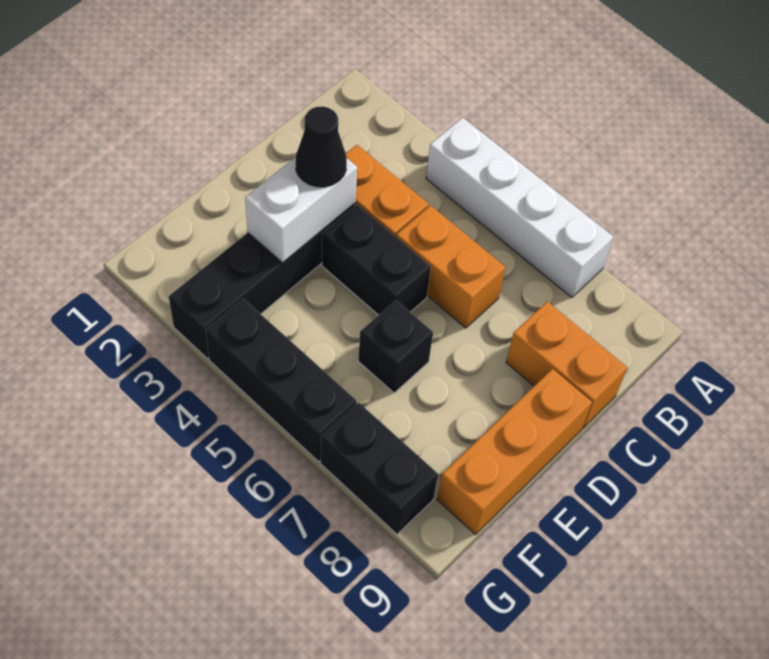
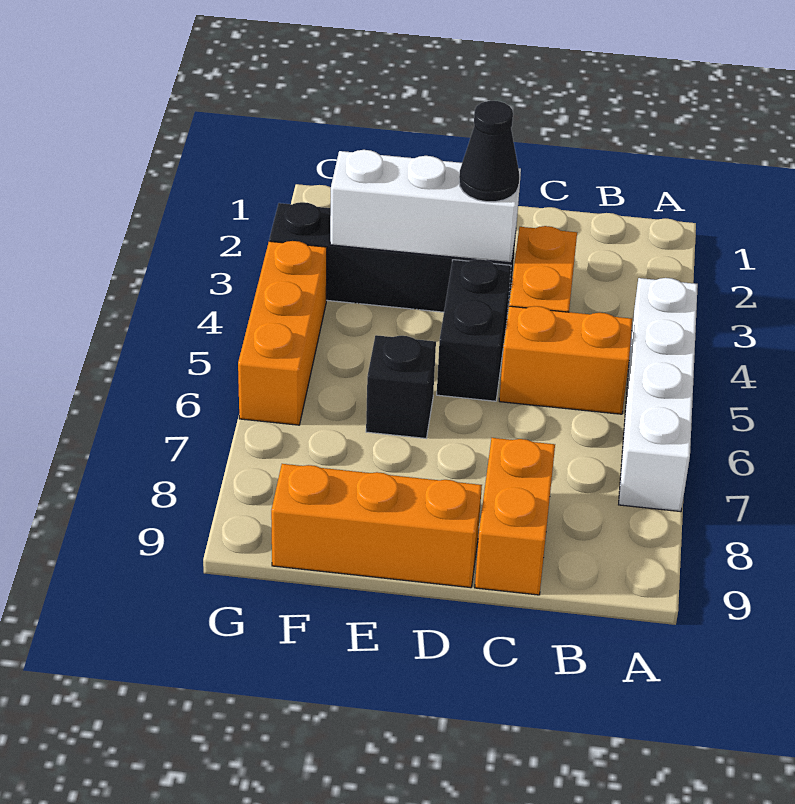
orange brick C5:C6 level 1 -> orange brick B5:C5 level 1
white brick D3:E3 level 2 -> white brick D3:F3 level 2
black brick G4:G6 level 1 -> orange brick G4:G6 level 1
black brick G7:G8 level 1 -> none

